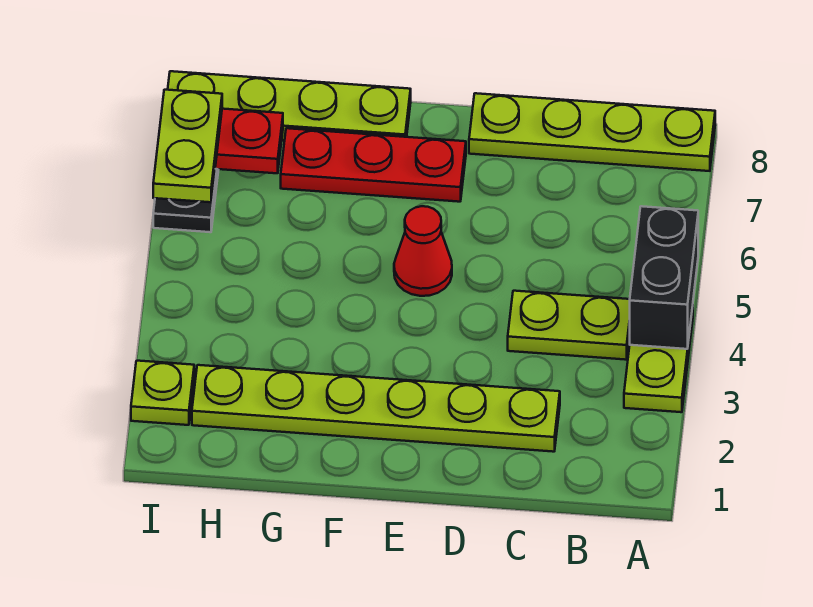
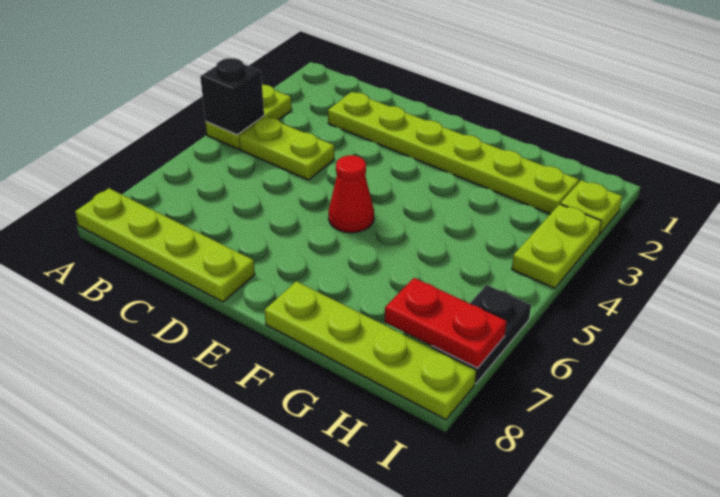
black brick A4:A5 level 2 -> black brick A4 level 2
red plate E7:G7 level 1 -> none
lime plate I6:I7 level 3 -> lime plate I3:I4 level 1

